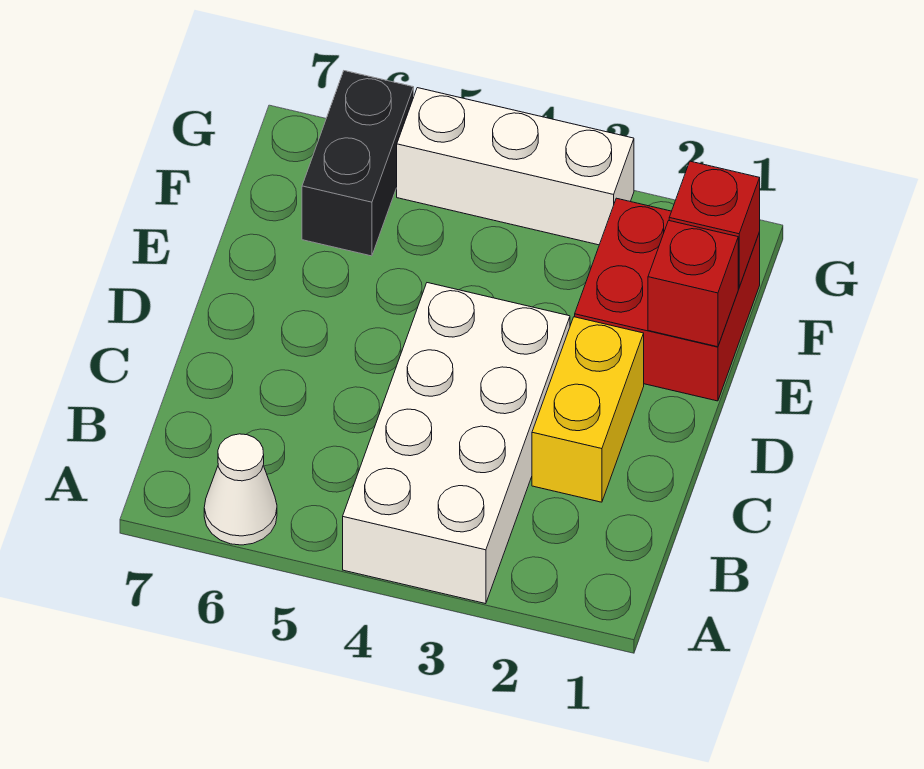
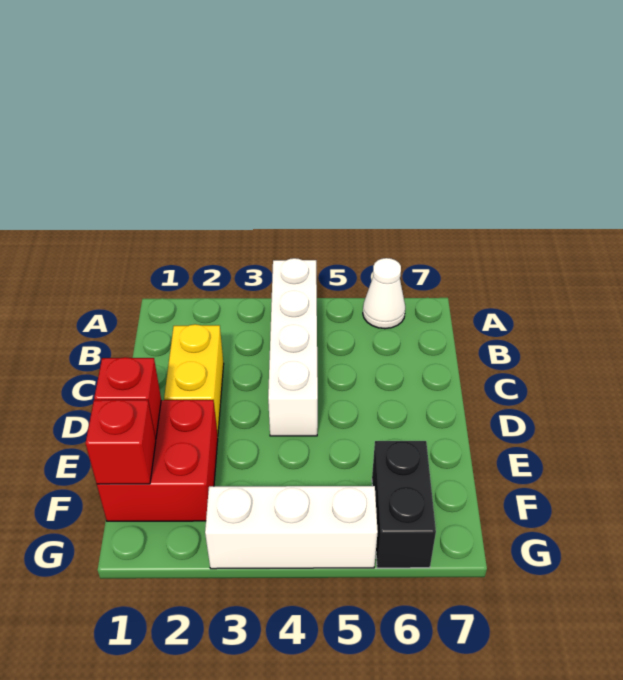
white brick A3:D4 level 1 -> white brick A4:D4 level 1

